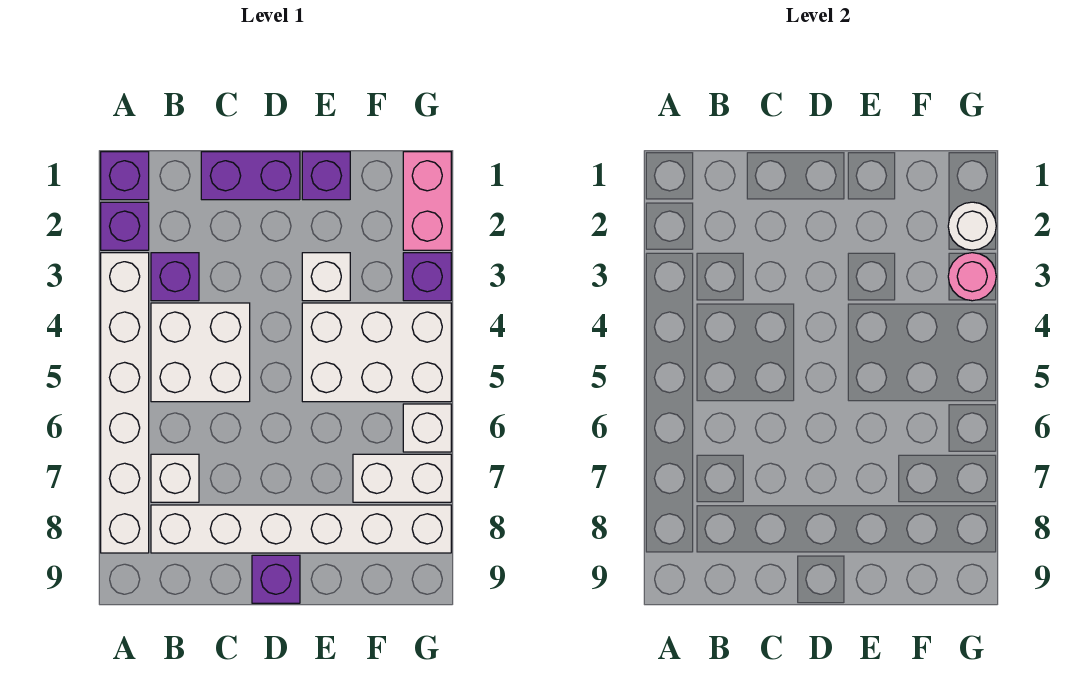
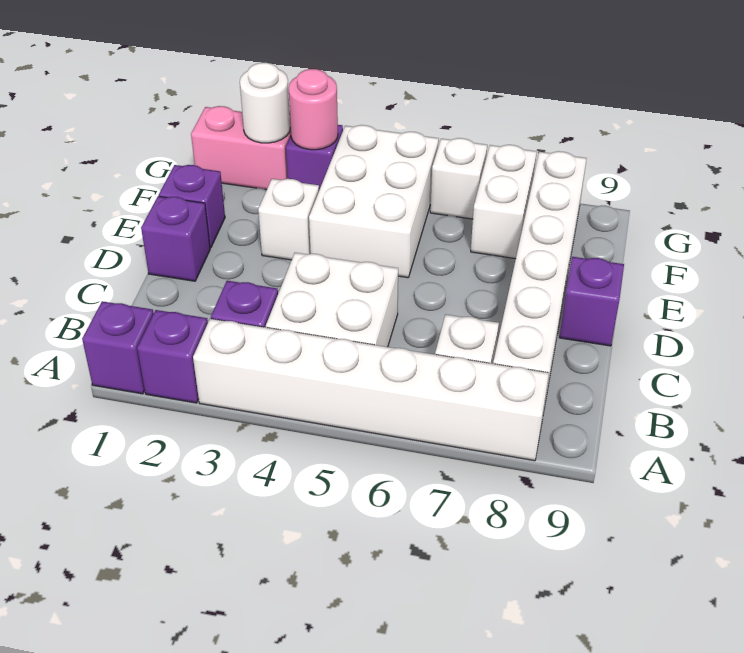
purple brick C1:D1 level 1 -> purple brick D1 level 1

